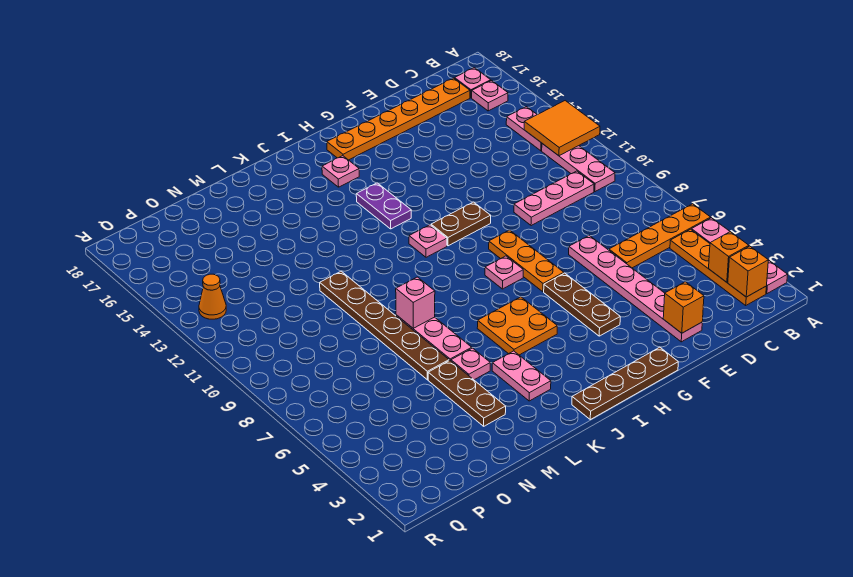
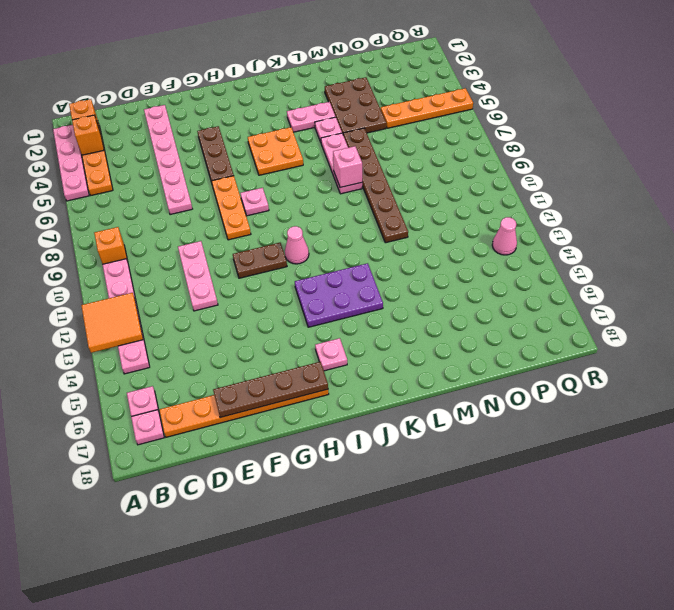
orange plate A6:D6 level 1 -> orange plate O5:R5 level 1
pink plate C10:E10 level 1 -> pink plate E10:E12 level 1
orange brick E2 level 2 -> orange brick B9 level 1
brown plate G1:J1 level 1 -> brown plate E17:H17 level 2
pink plate I11 level 1 -> pink cone I11 level 1
purple plate I13:I14 level 1 -> purple plate I13:K14 level 1
pink plate K3:K4 level 1 -> pink plate K4:L4 level 1
brown plate M3:M5 level 1 -> brown plate M3:N5 level 1
orange cone Q13 level 1 -> pink cone Q13 level 1

